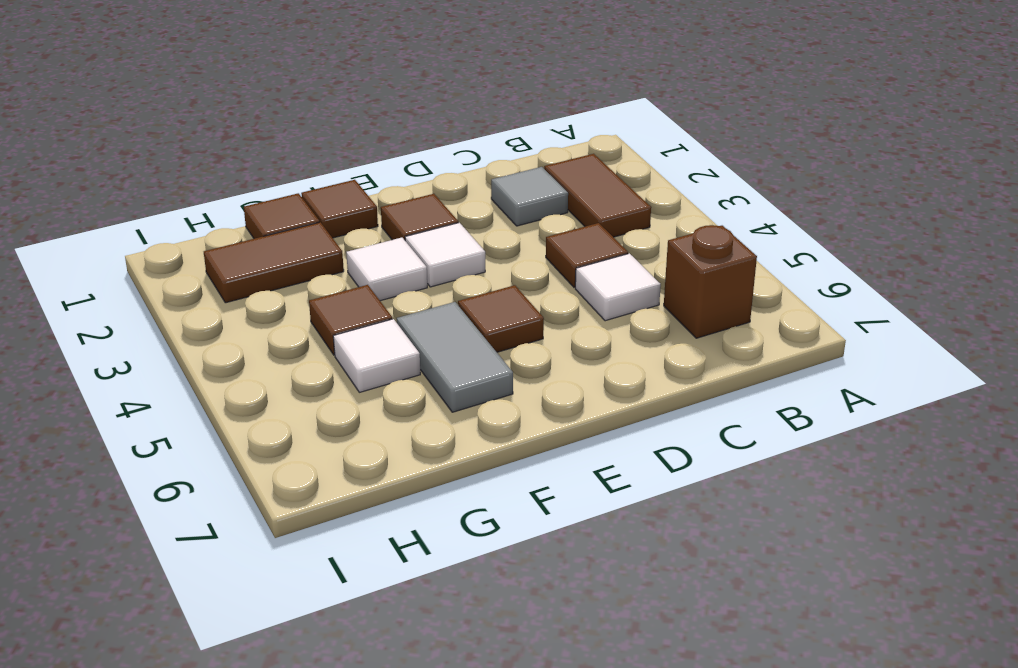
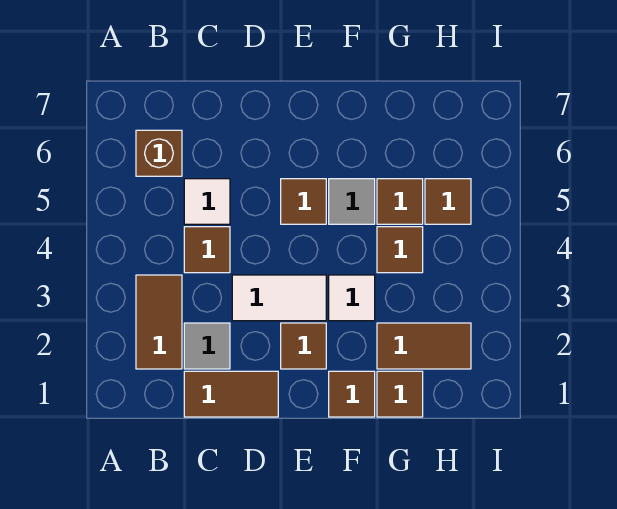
none -> brown tile C1:D1 level 1
white tile E3 level 1 -> white tile D3:E3 level 1
grey tile F5:F6 level 1 -> grey tile F5 level 1
white tile G5 level 1 -> brown tile G5 level 1
none -> brown tile H5 level 1

